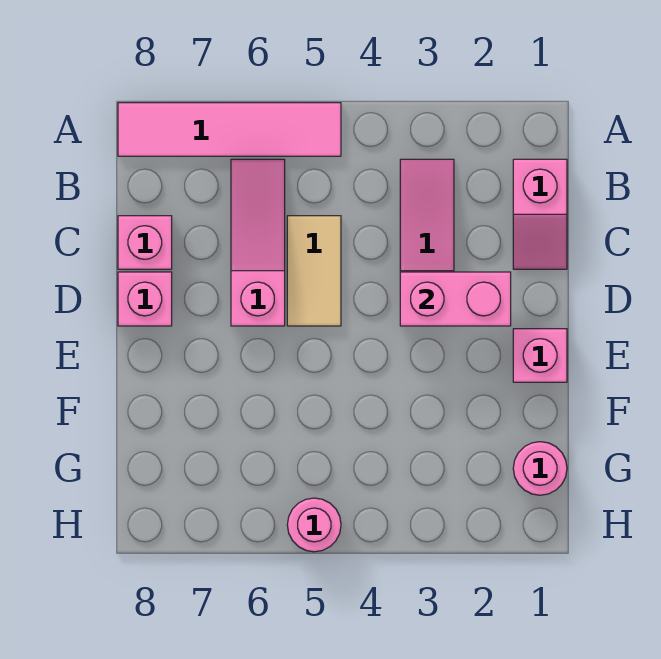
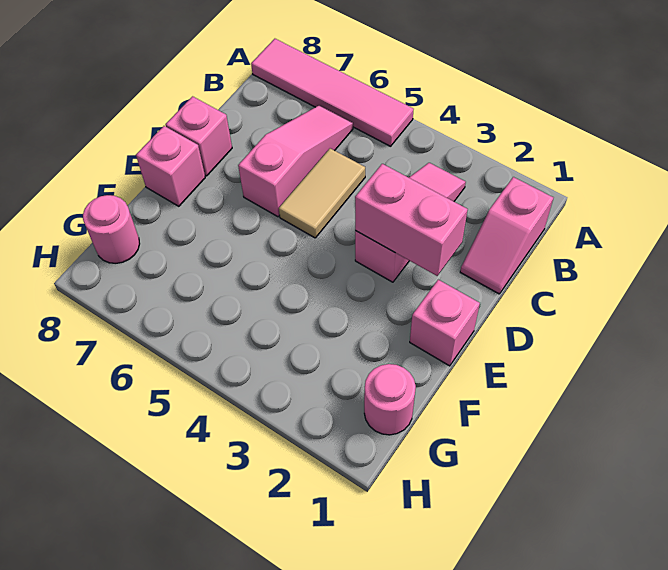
pink brick C8 level 1 -> pink brick E8 level 1
pink round brick H5 level 1 -> pink round brick G8 level 1

